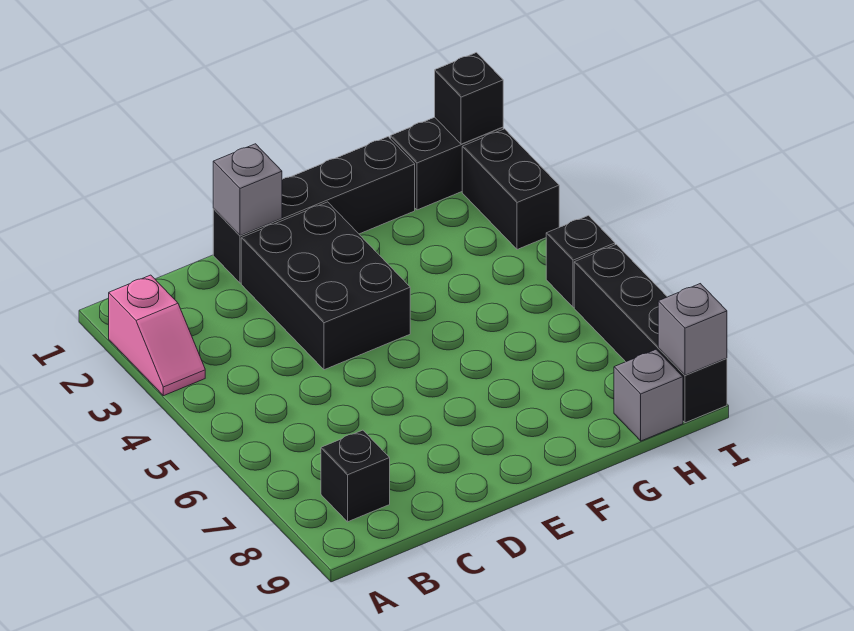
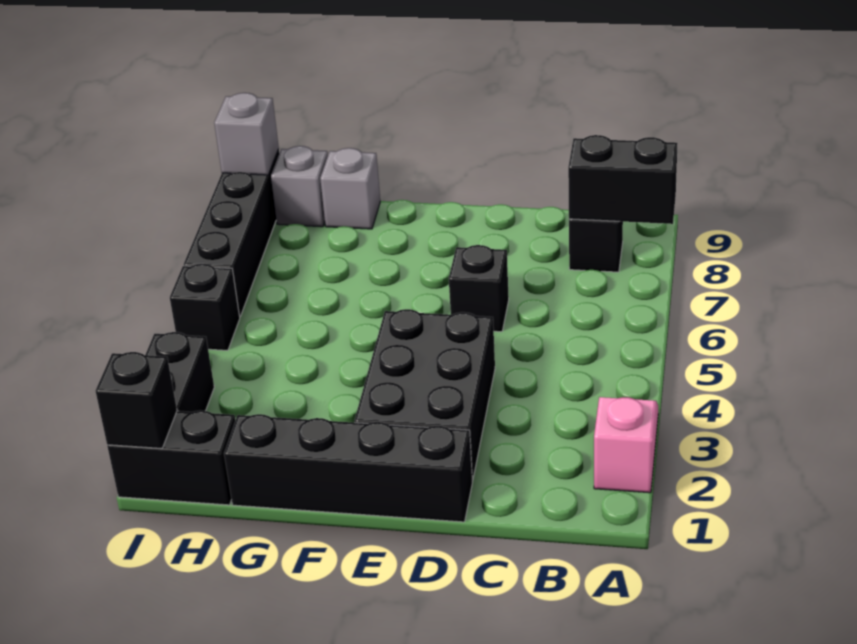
none -> black brick A8:B8 level 2
grey brick D1 level 2 -> grey brick G9 level 1
none -> black brick D6 level 1

